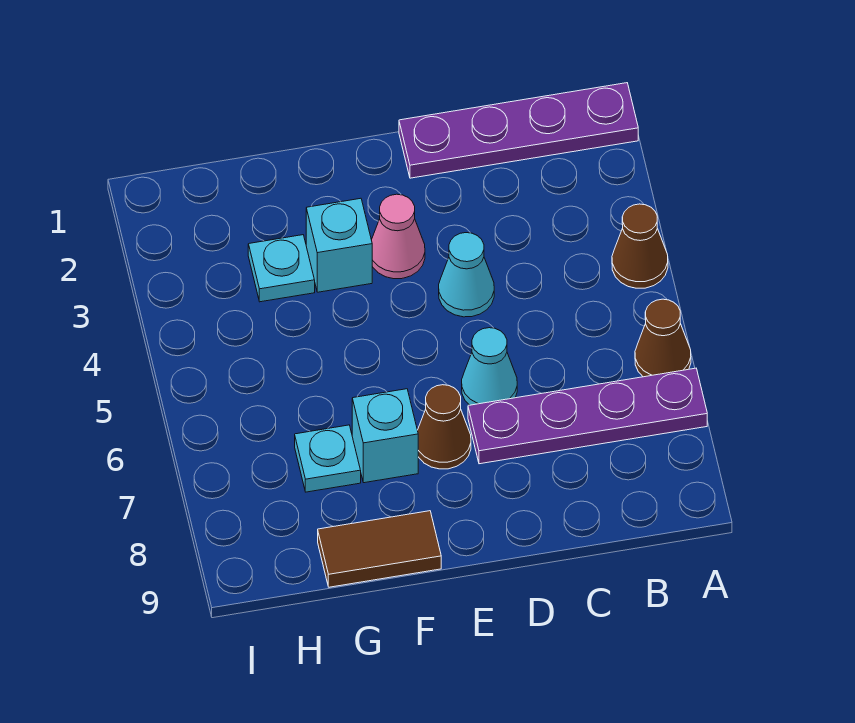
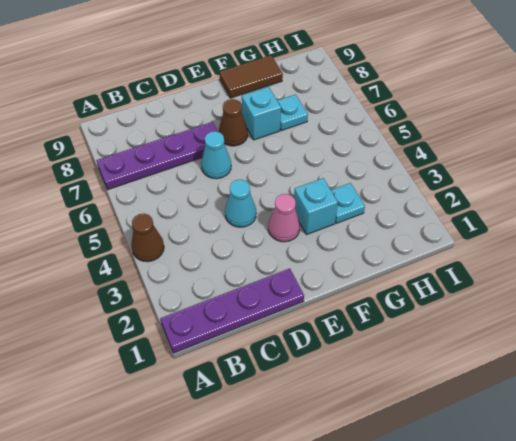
brown cone A6 level 1 -> none

